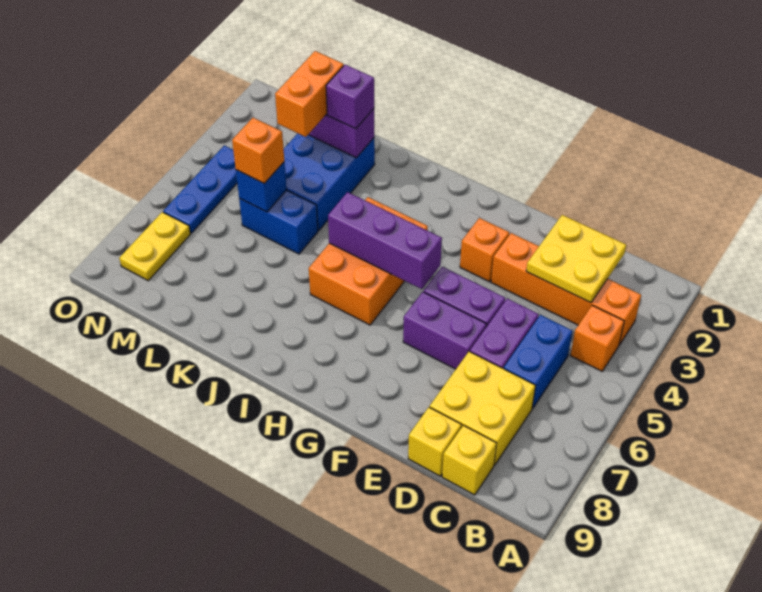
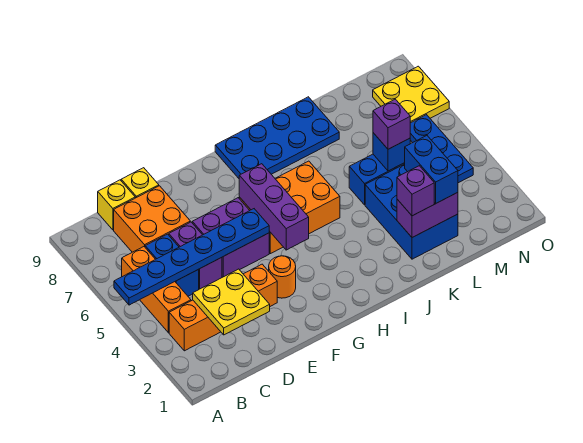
none -> blue plate A5:F5 level 2
orange brick B4 level 1 -> orange brick B4:B6 level 1
yellow brick C7:D8 level 1 -> orange brick C7:D8 level 1
orange brick F3 level 1 -> orange round brick F3 level 1
purple brick G5:I5 level 2 -> purple brick G4:G6 level 2
orange brick H4:I6 level 1 -> orange brick G5:I6 level 1
none -> blue plate H8:K9 level 1
orange brick L2:L3 level 3 -> blue brick L2:L3 level 3
orange brick L5 level 3 -> purple brick L5 level 3
yellow plate N7:N8 level 1 -> yellow plate N7:O8 level 1

